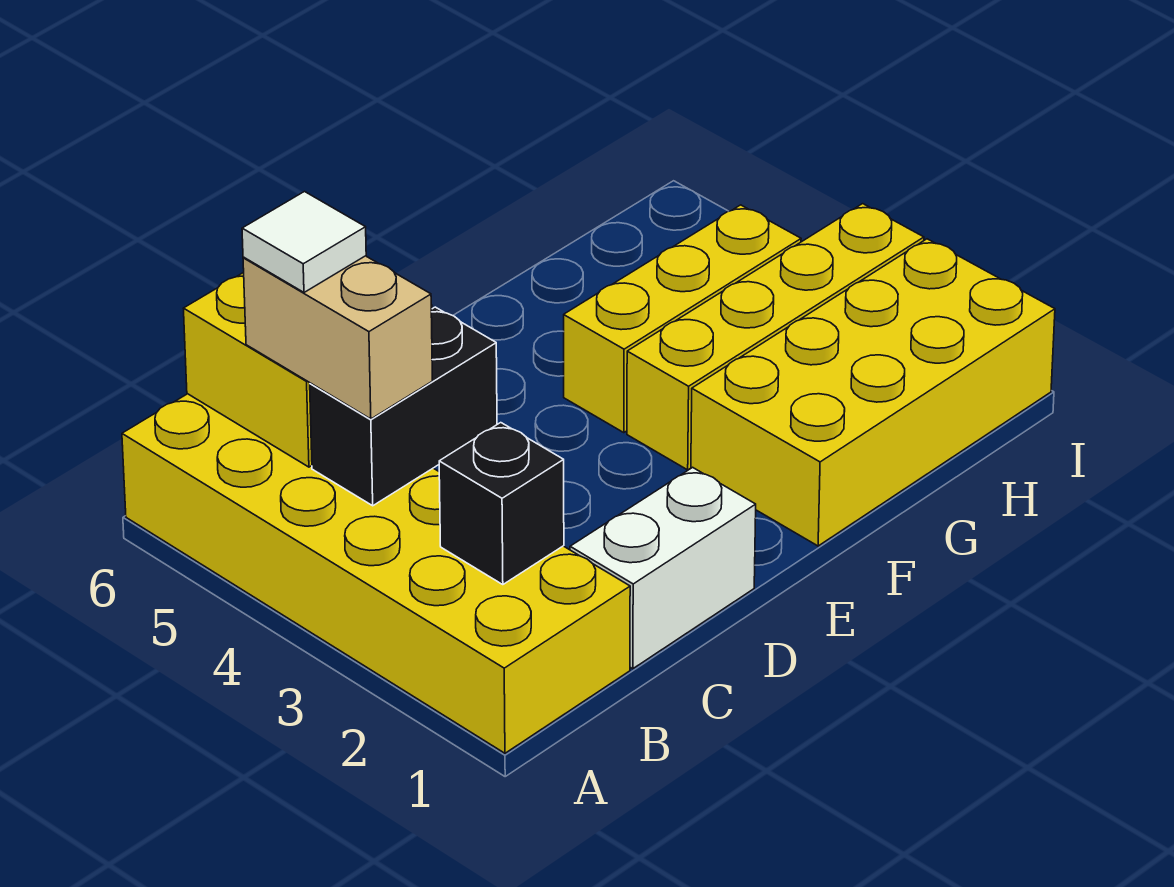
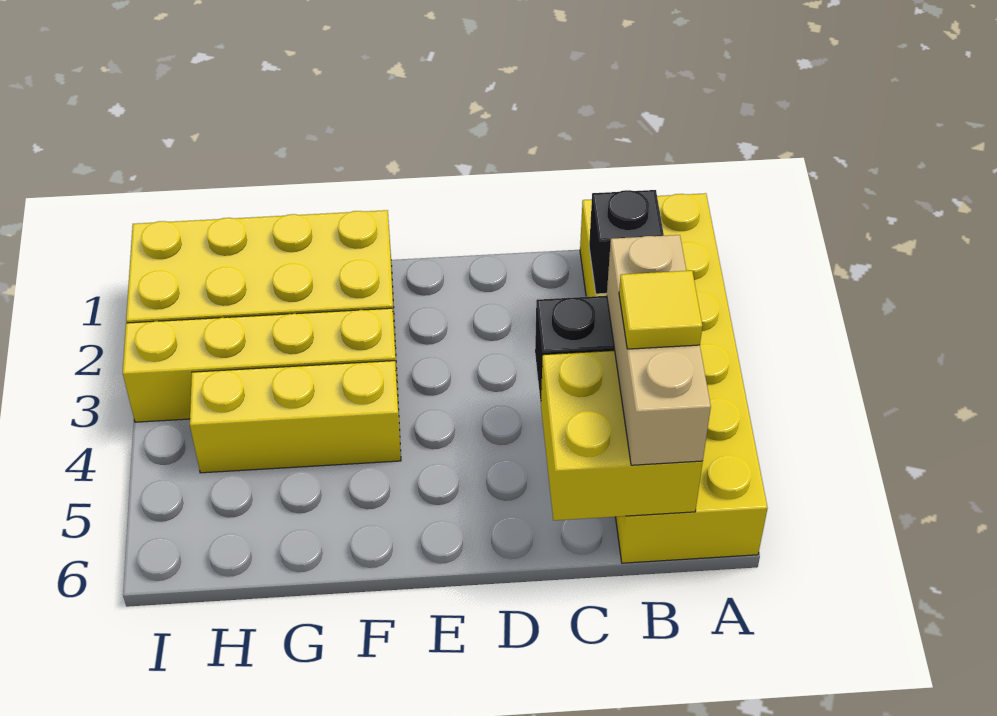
tan brick B4:B5 level 3 -> tan brick B4:B6 level 3
white tile B5 level 4 -> yellow tile B5 level 4
white brick C1:D1 level 1 -> none

